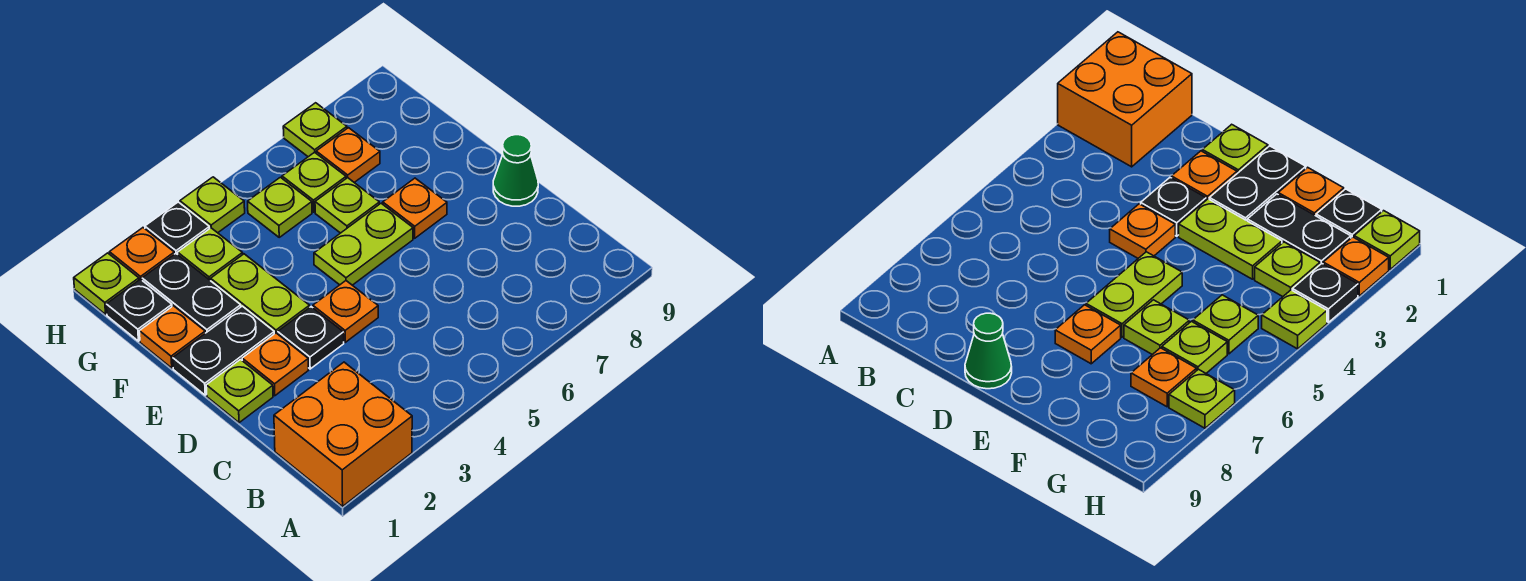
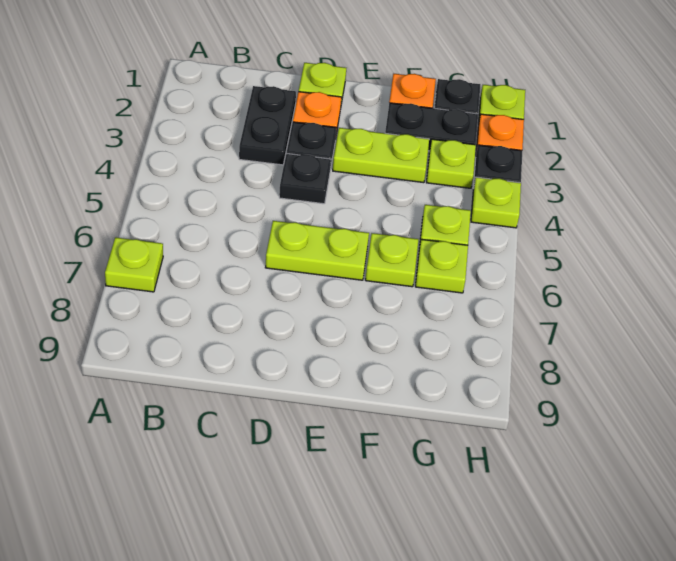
orange brick A1:B2 level 1 -> none
orange plate D4 level 1 -> black plate D4 level 1
green cone D9 level 1 -> none
black plate E1:E2 level 1 -> black plate C2:C3 level 1
lime plate E5:E6 level 1 -> lime plate D6:E6 level 1
orange plate E7 level 1 -> none
orange plate G7 level 1 -> none
lime plate H7 level 1 -> lime plate A7 level 1

